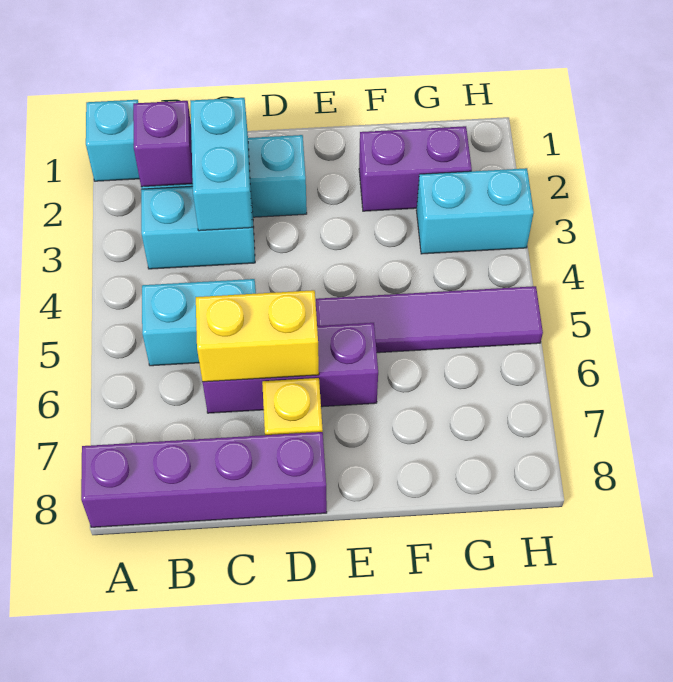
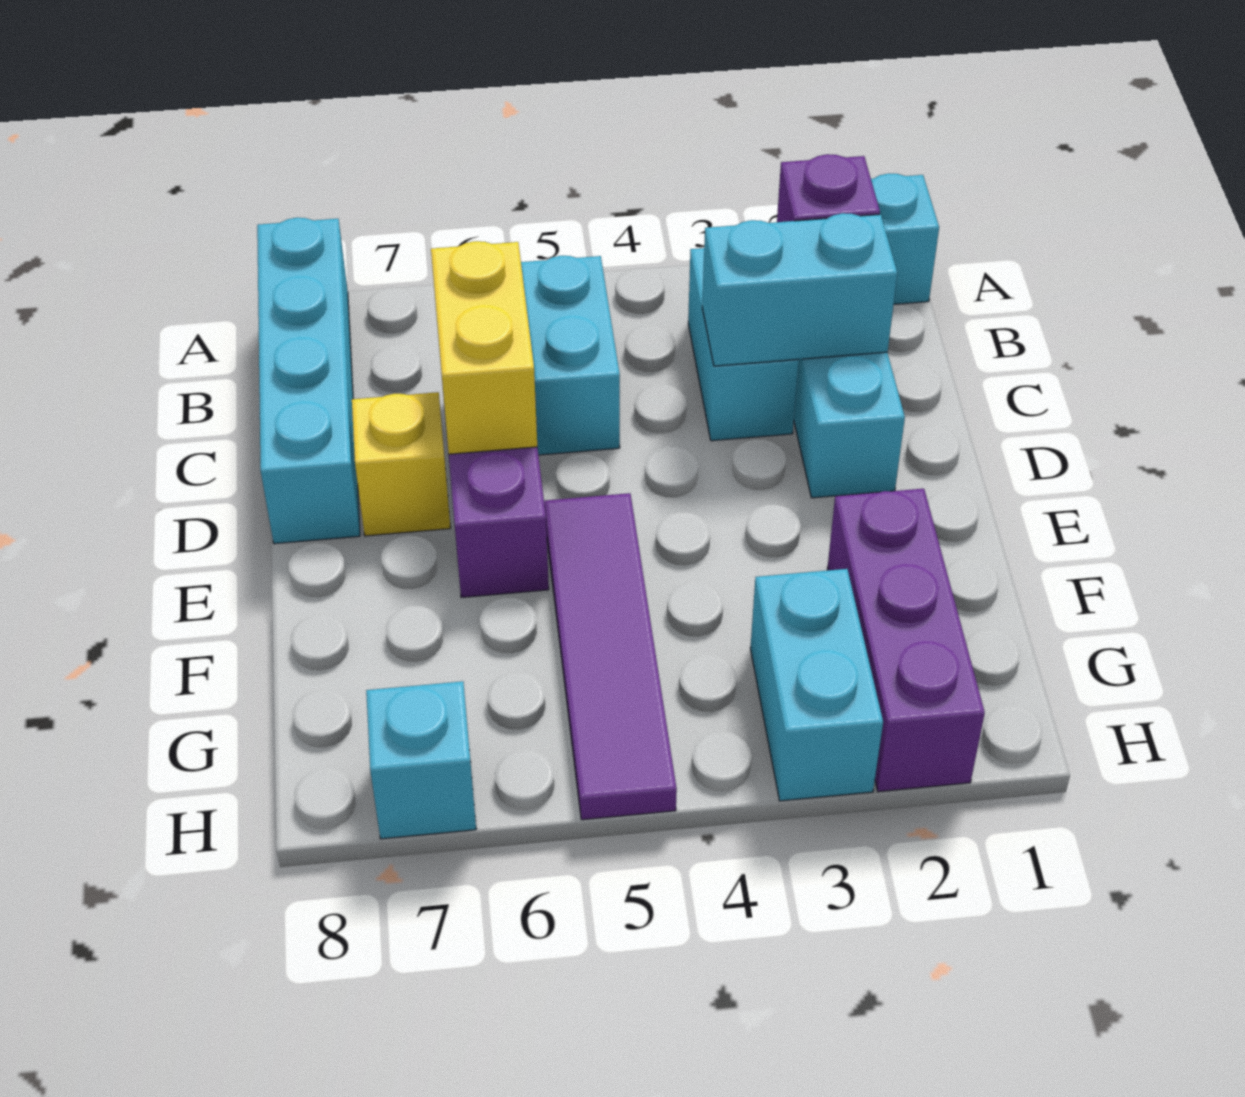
purple brick A8:D8 level 1 -> cyan brick A8:D8 level 1
purple brick F2:G2 level 1 -> purple brick F2:H2 level 1
none -> cyan brick H7 level 1

